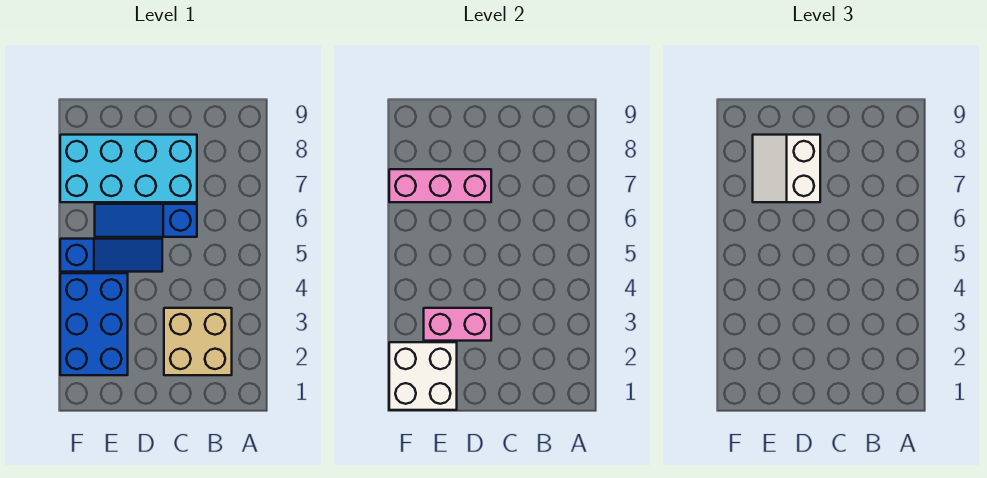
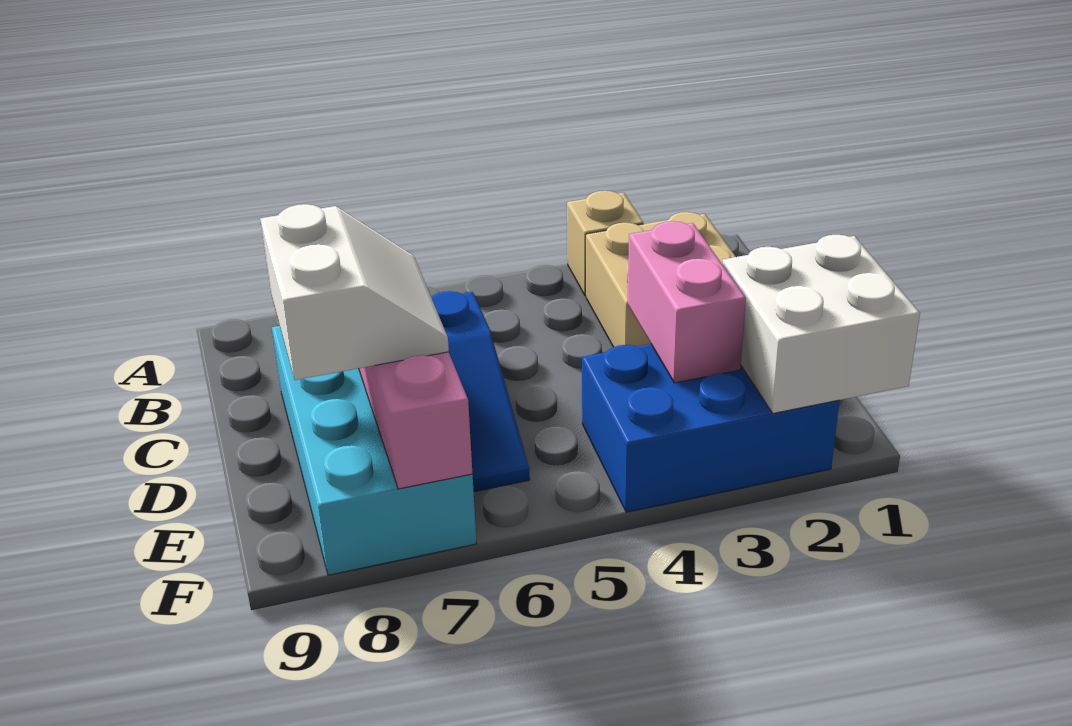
none -> tan brick A3 level 1
blue slope D5:F5 level 1 top F -> none
white slope D7:E8 level 3 top D -> white slope D7:E8 level 3 top 8

